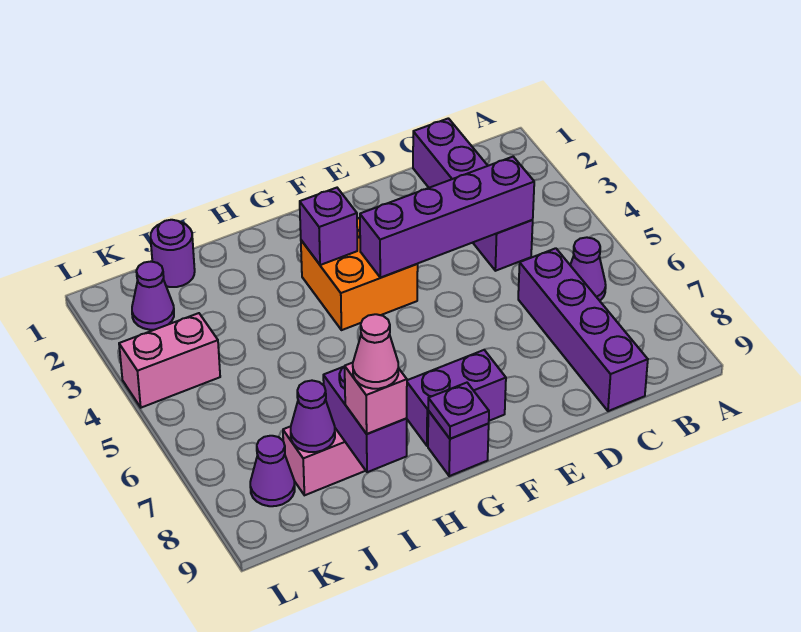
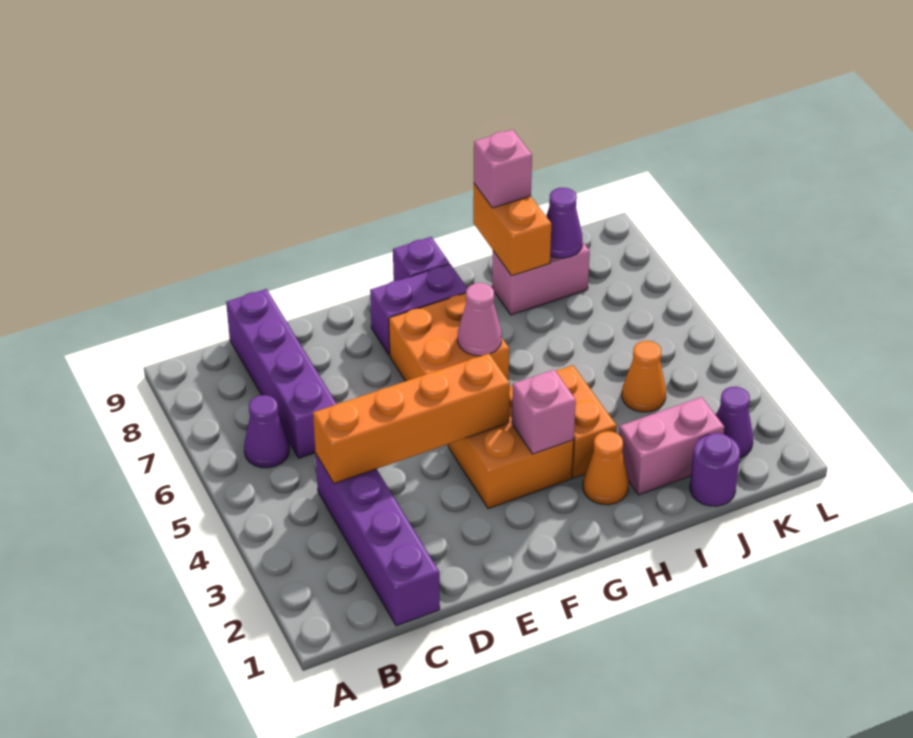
purple brick C4:F4 level 2 -> orange brick C4:F4 level 2
none -> orange brick F6:G7 level 1
purple brick G3 level 2 -> pink brick G3 level 2
purple plate G9 level 2 -> none
none -> orange cone H2 level 1
none -> orange brick H3:H4 level 1
purple brick I8:I9 level 2 -> orange brick I8:I9 level 2
pink cone I9 level 4 -> pink cone G6 level 2
none -> orange cone J4 level 1
pink brick K4:L4 level 1 -> pink brick I2:J2 level 1
purple cone K8 level 1 -> none

